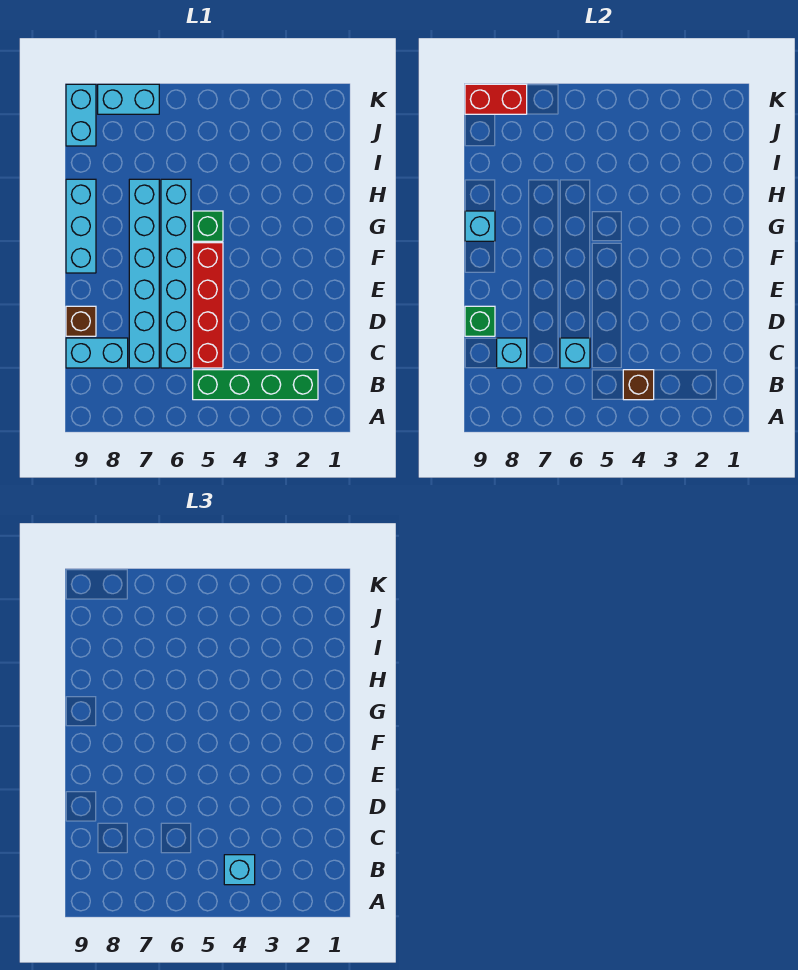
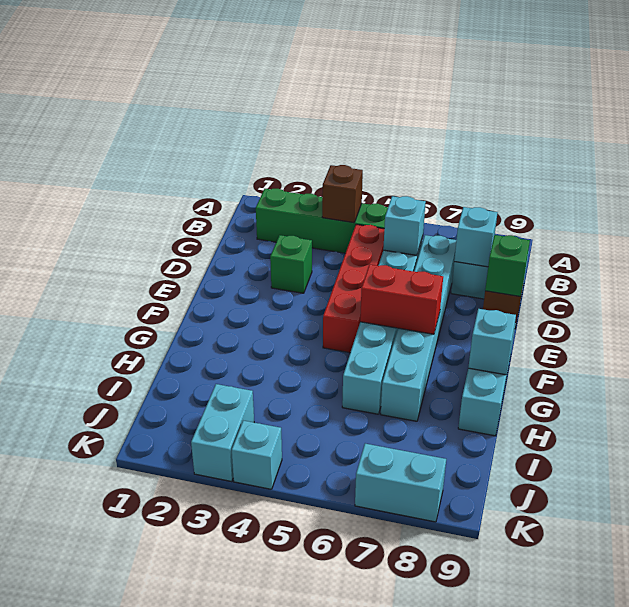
cyan brick B4 level 3 -> cyan brick K4 level 1
green brick G5 level 1 -> green brick D3 level 1
cyan brick J9:K9 level 1 -> cyan brick J3:K3 level 1
red brick K8:K9 level 2 -> red brick F6:F7 level 2

